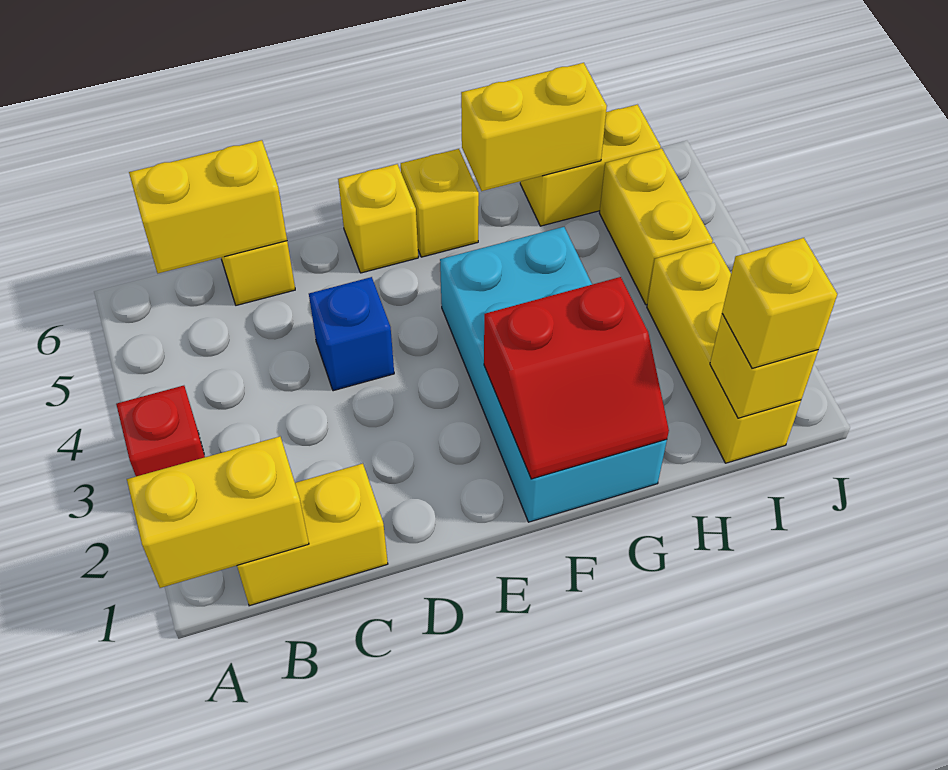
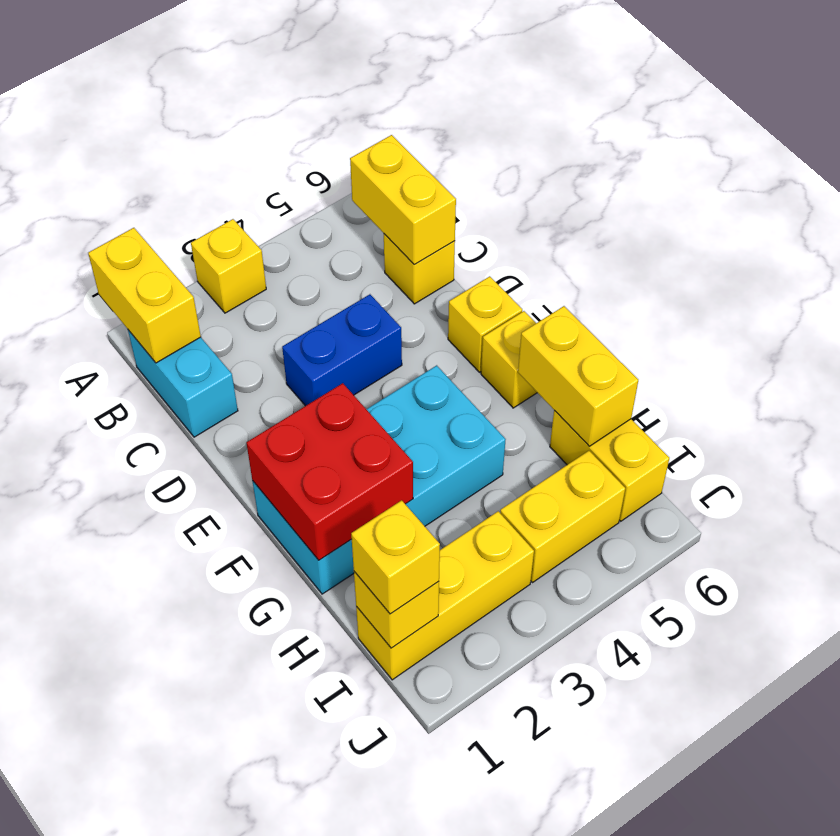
red brick A3 level 1 -> yellow brick A3 level 1
yellow brick B1:C1 level 1 -> cyan brick B1:C1 level 1
blue brick D4 level 1 -> blue brick D3:D4 level 1
red slope F1:G2 level 2 top 2 -> red brick F1:G2 level 2

